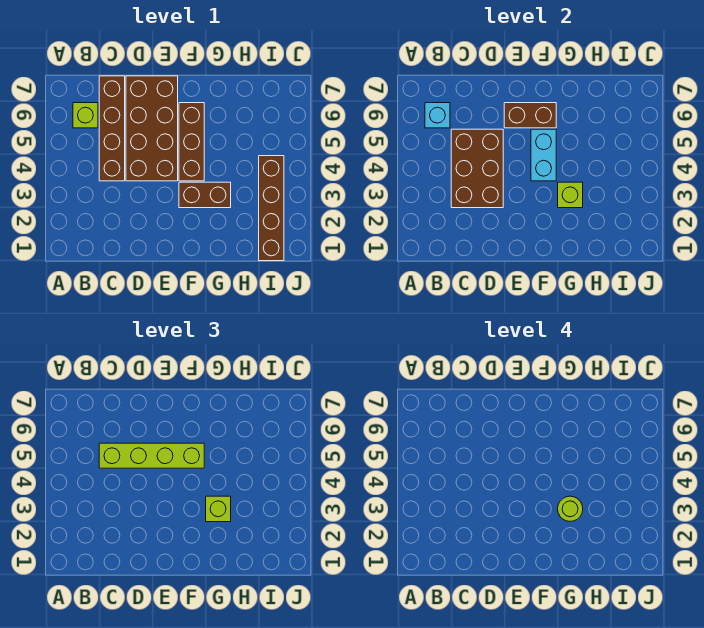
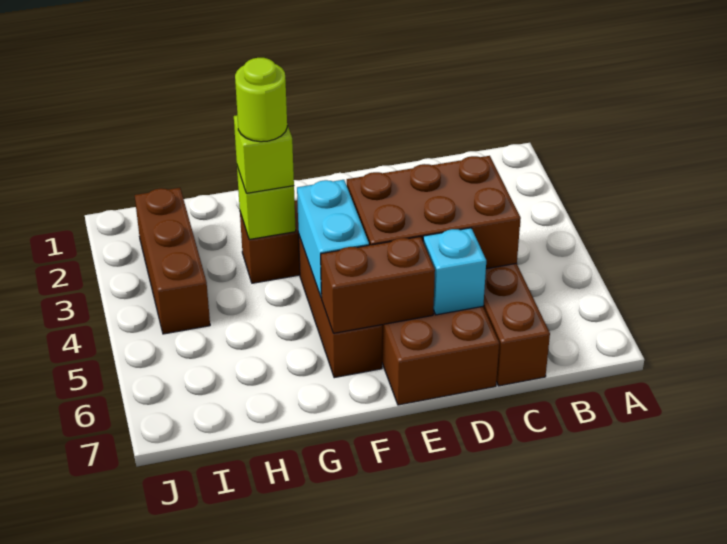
lime brick B6 level 1 -> none
cyan brick B6 level 2 -> cyan brick D6 level 2
brown brick C3:D5 level 2 -> brown brick C4:E5 level 2
lime brick C5:F5 level 3 -> none
brown brick I1:I4 level 1 -> brown brick I2:I4 level 1

